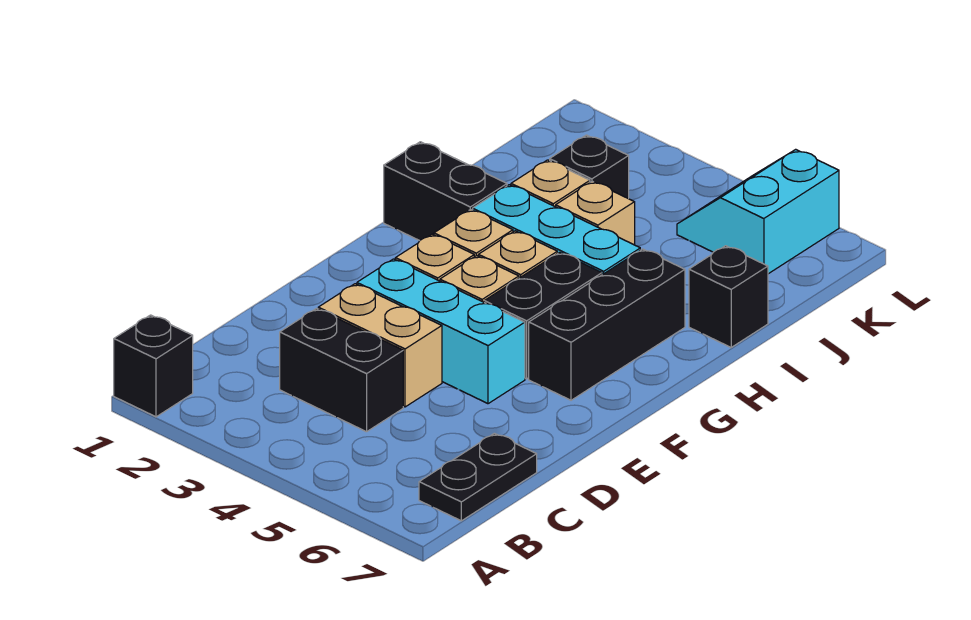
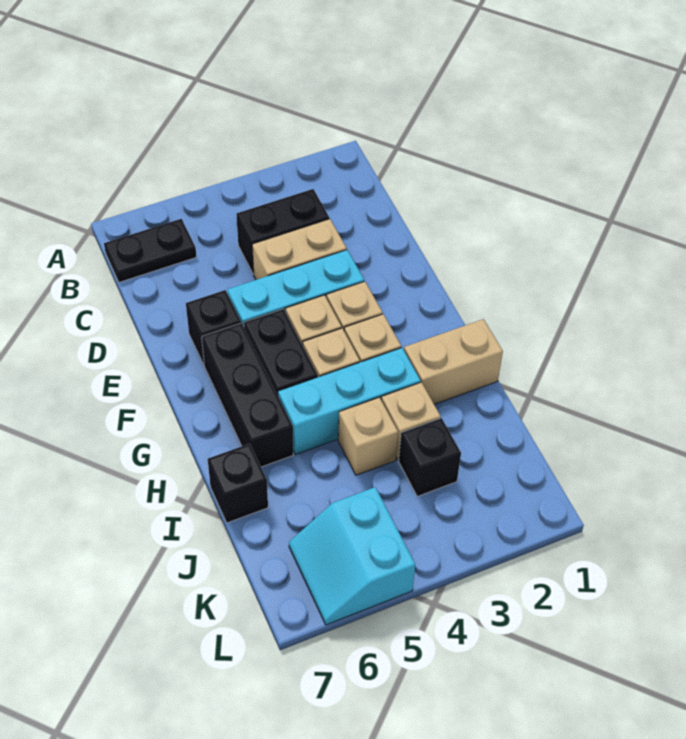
black brick A1 level 1 -> black brick E6 level 1
black plate B7:C7 level 1 -> black plate B6:B7 level 1
black brick H1:H2 level 1 -> tan brick H1:H2 level 1
cyan slope K5:L6 level 1 top 6 -> cyan slope K5:L6 level 1 top 5

